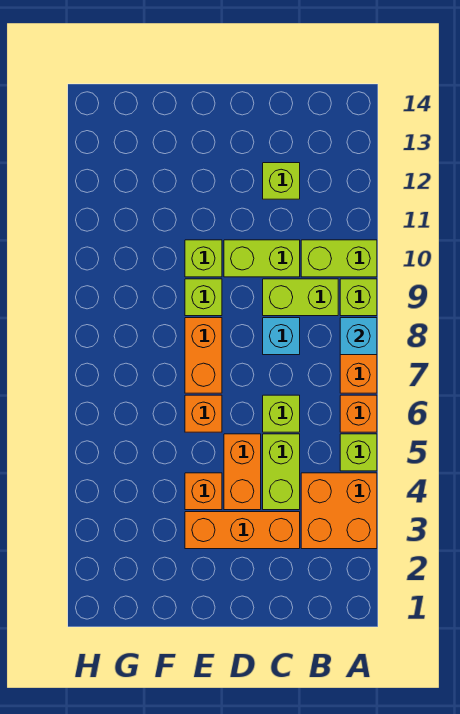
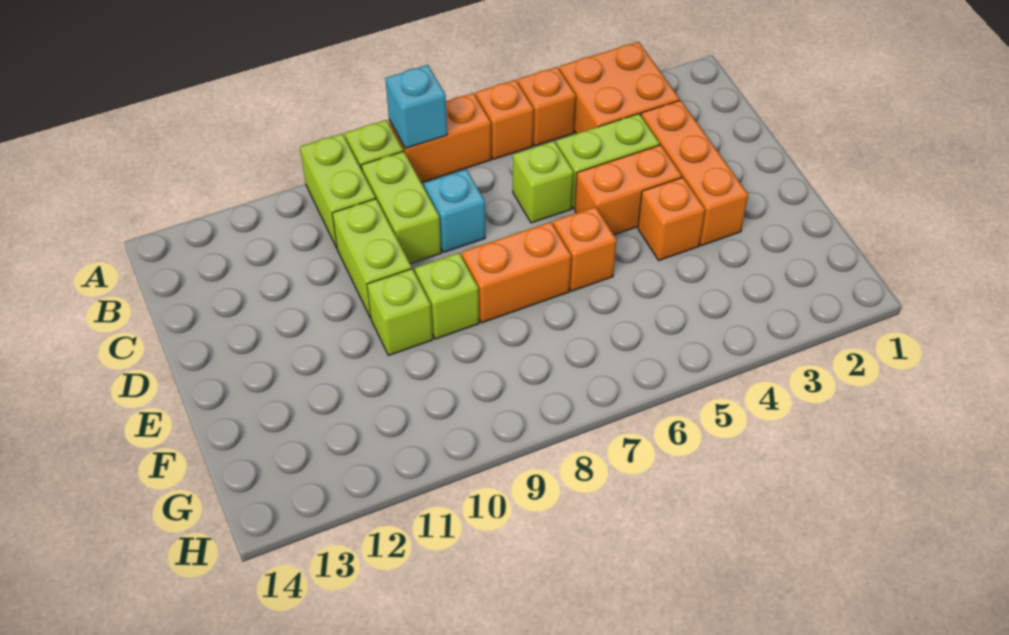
lime brick A5 level 1 -> orange brick A5 level 1
lime brick C12 level 1 -> none

